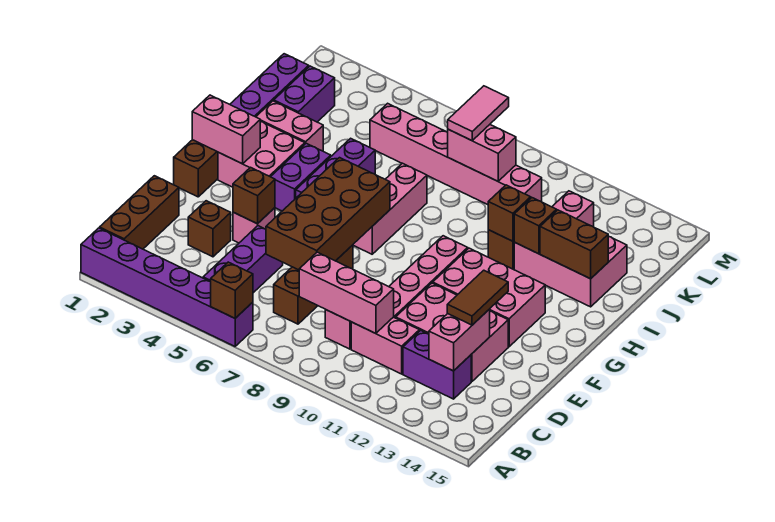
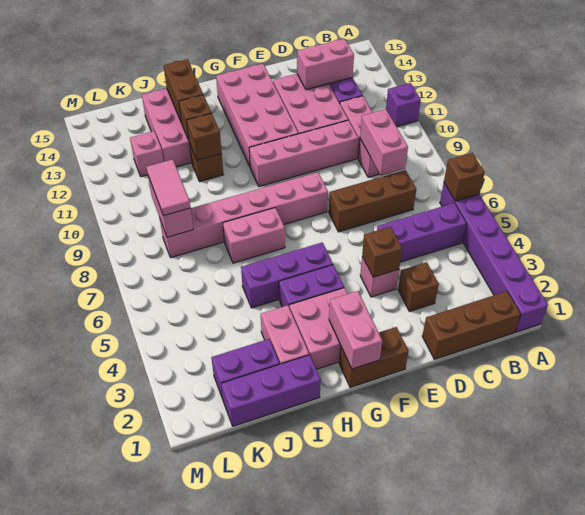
none -> purple brick A11 level 1
pink brick C8:C10 level 2 -> pink brick C8:C9 level 2
brown brick D6:G7 level 2 -> none
brown tile D13:E13 level 3 -> none
pink brick F11:G13 level 1 -> pink brick F11:G14 level 1
pink brick G7:I7 level 1 -> pink brick H7:I7 level 1
pink brick K5:K10 level 1 -> pink brick F8:K8 level 1
pink tile K8:L8 level 3 -> pink tile K8:K9 level 3

